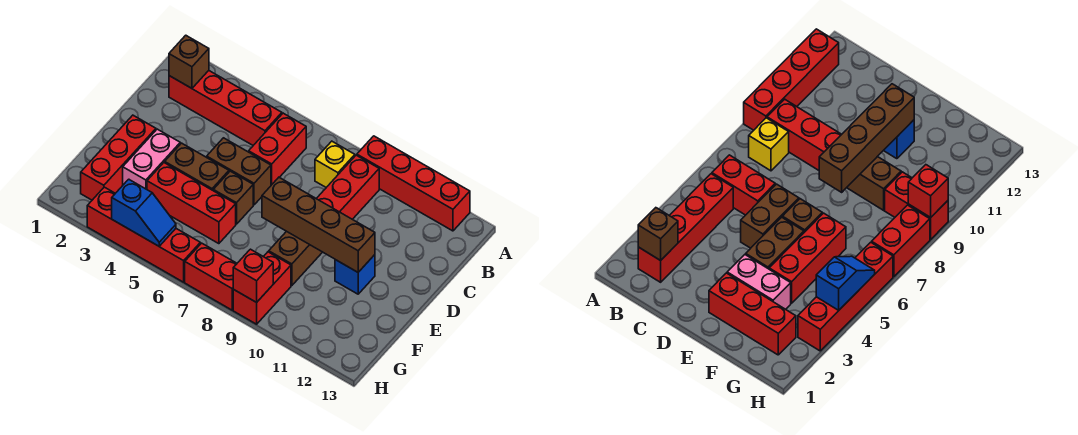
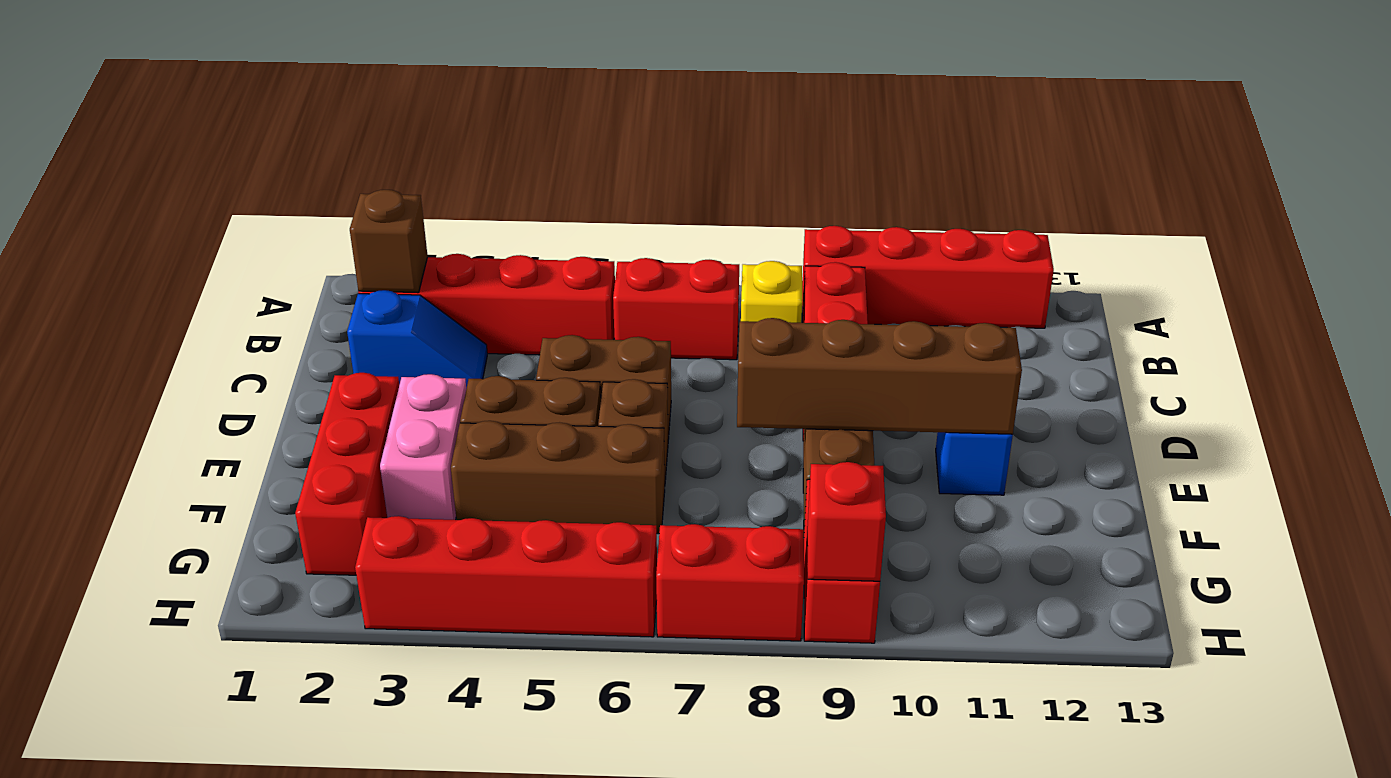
red brick B6:C6 level 1 -> red brick B6:B7 level 1
red brick F4:F6 level 1 -> brown brick F4:F6 level 1
blue slope H4:H5 level 2 top 4 -> blue slope C2:C3 level 1 top 2

